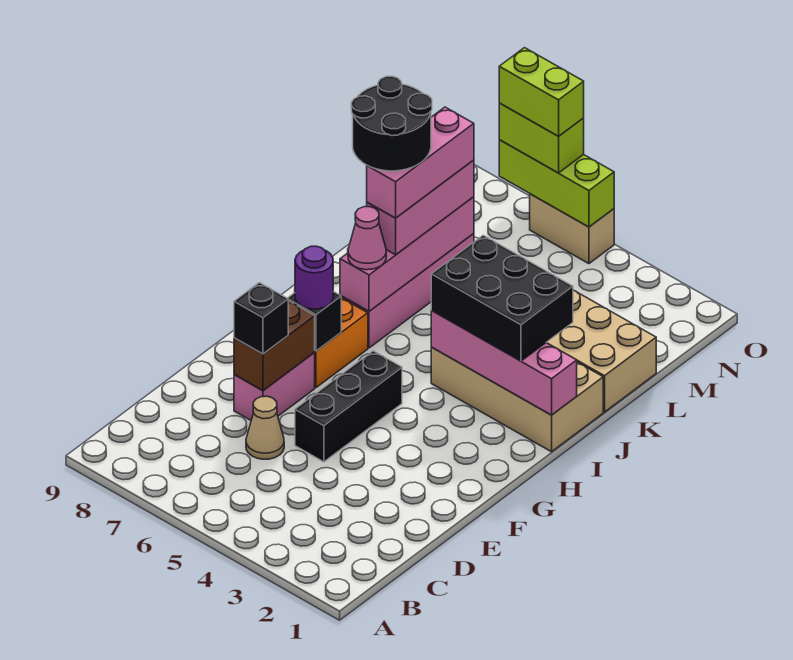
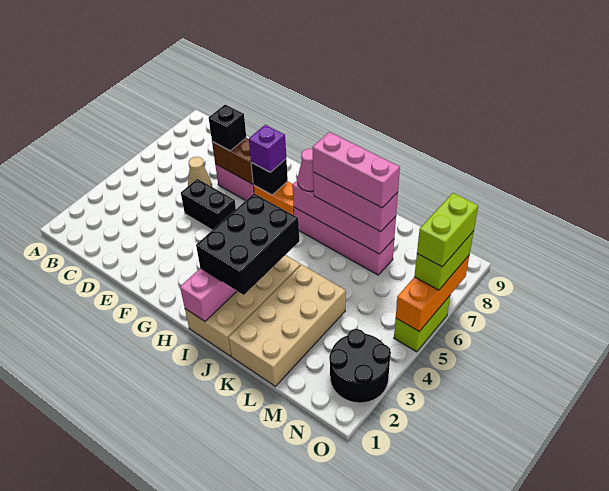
black brick E5:G5 level 1 -> black brick E5:F5 level 1
purple round brick G7 level 3 -> purple brick G7 level 3
black round brick J7:K8 level 5 -> black round brick N2:O3 level 1
tan brick O5:O6 level 1 -> lime brick O5:O6 level 1
lime brick O5:O7 level 2 -> orange brick O5:O7 level 2

